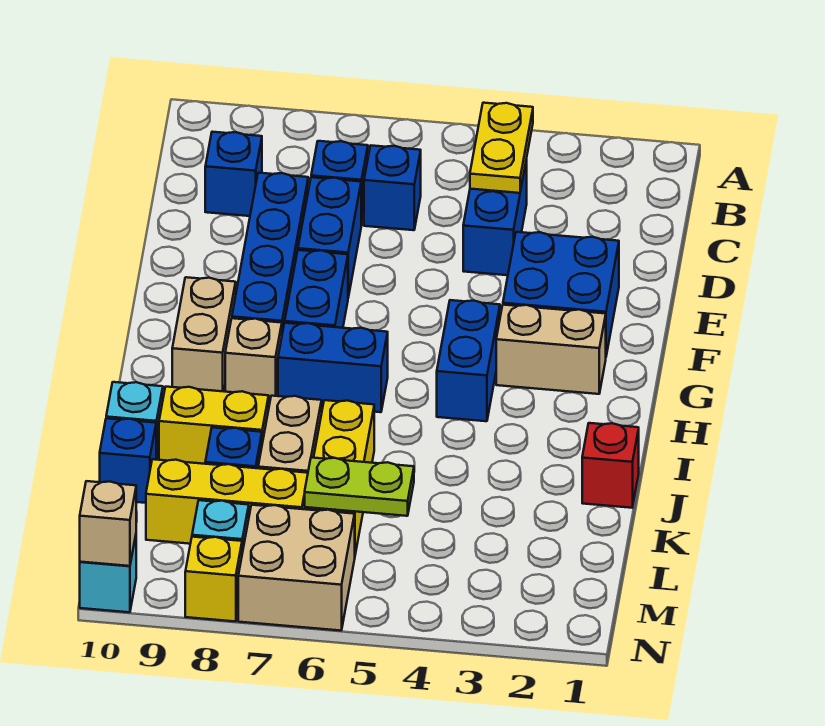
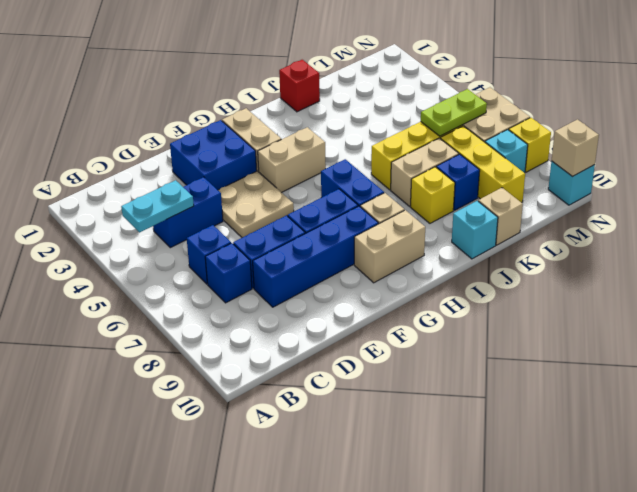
yellow plate B4:C4 level 2 -> cyan plate B4:C4 level 2
blue brick C9 level 1 -> none
none -> tan plate E4:F5 level 1
blue brick G4:H4 level 1 -> tan brick G4:H4 level 1
yellow brick J8:J9 level 1 -> yellow brick J8 level 1
blue brick K10 level 1 -> tan brick K10 level 1
lime plate L5:L6 level 2 -> lime plate L6:M6 level 2

